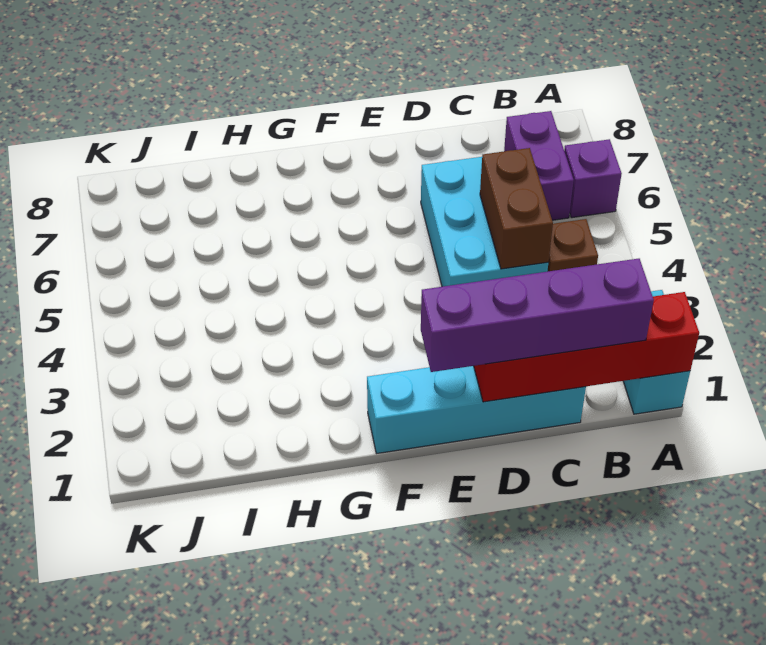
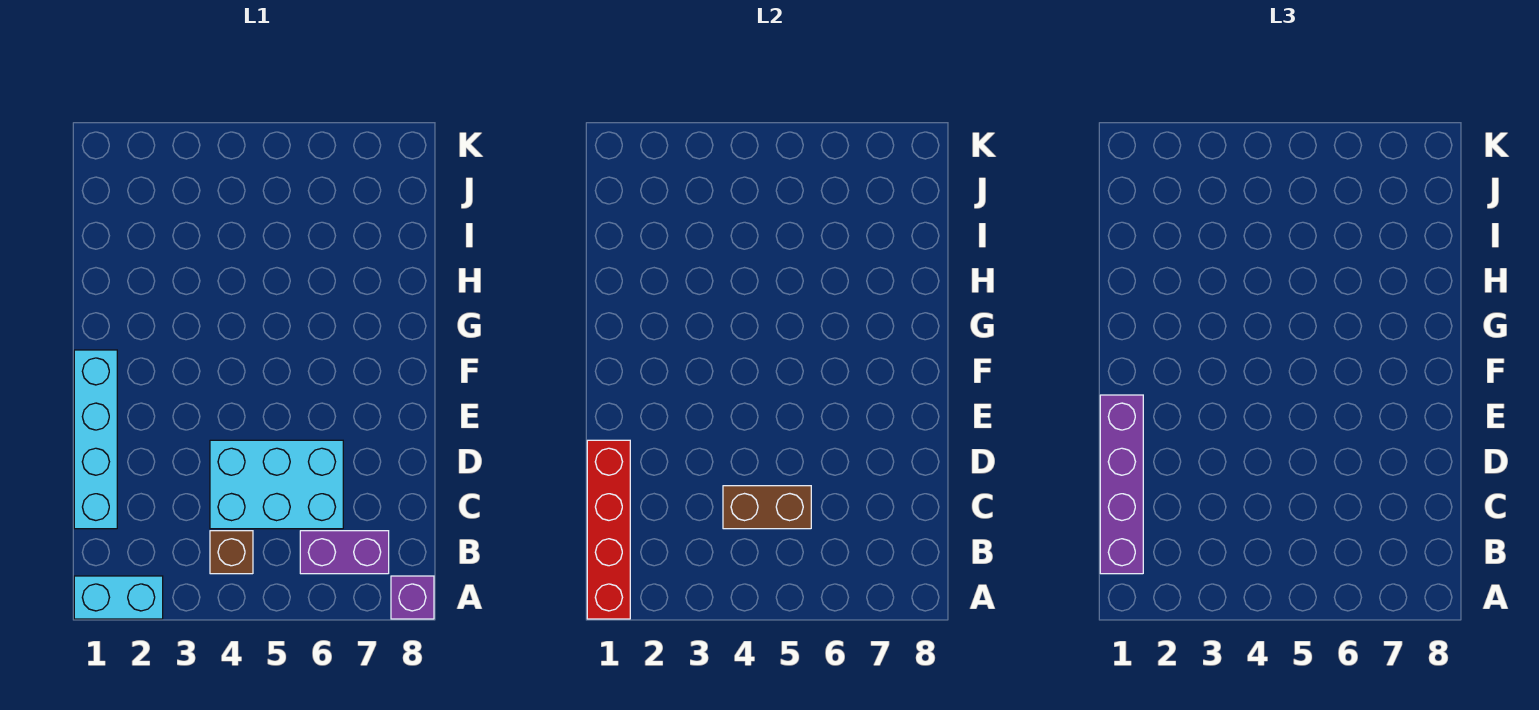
purple brick A6 level 1 -> purple brick A8 level 1

